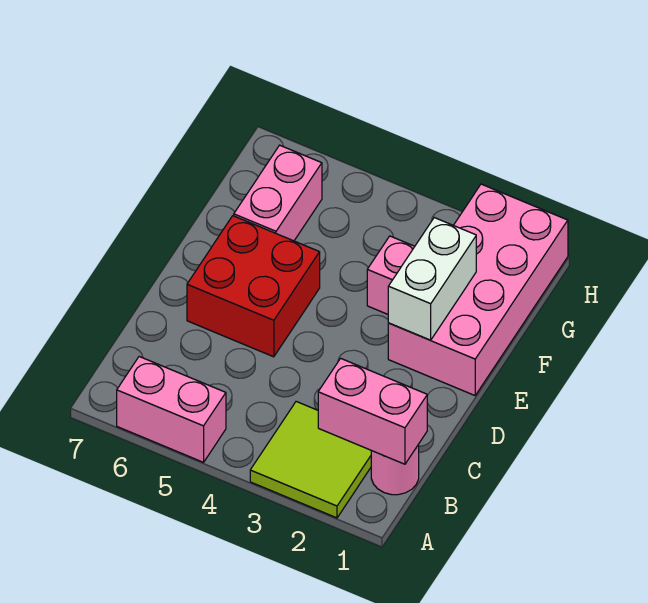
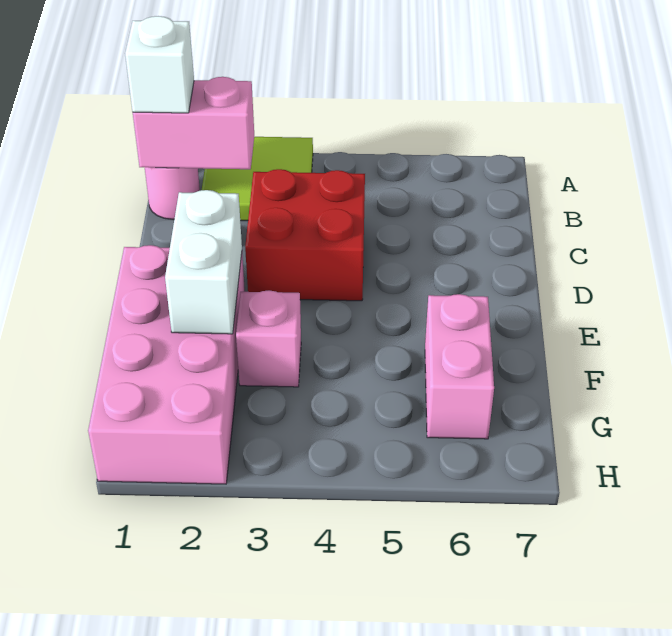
pink brick A5:A6 level 1 -> none
none -> white brick B1 level 3
red brick D5:E6 level 1 -> red brick C3:D4 level 1

